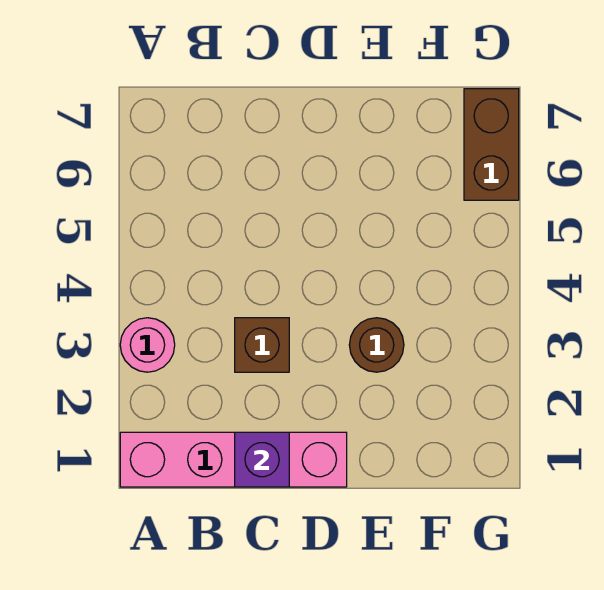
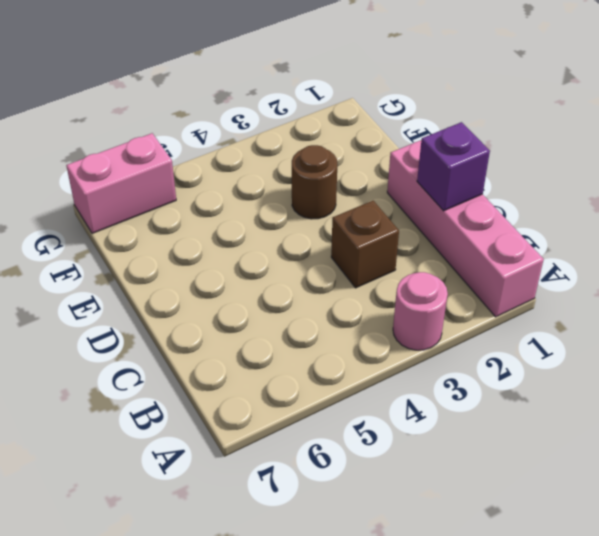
brown brick G6:G7 level 1 -> pink brick G6:G7 level 1

